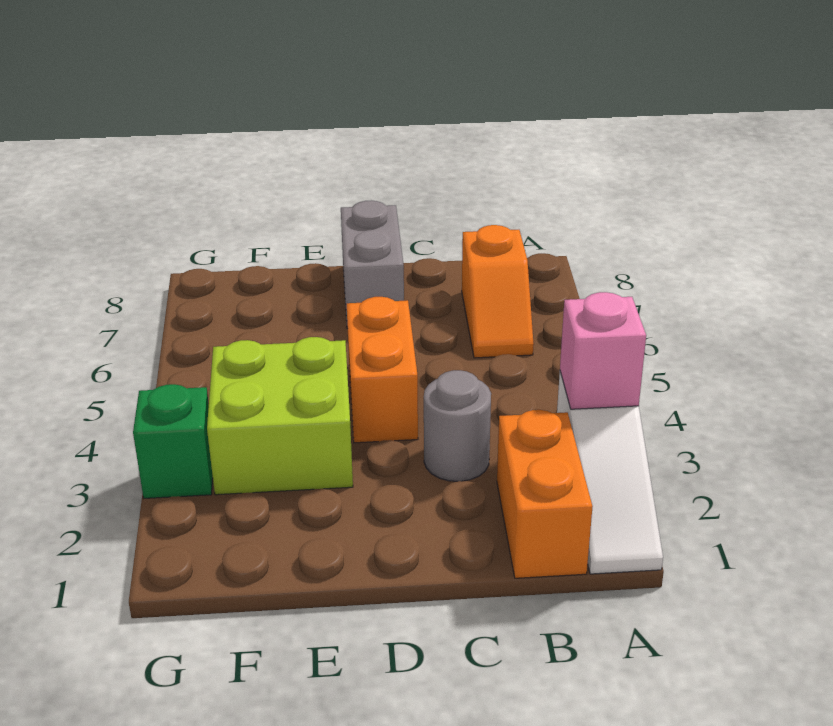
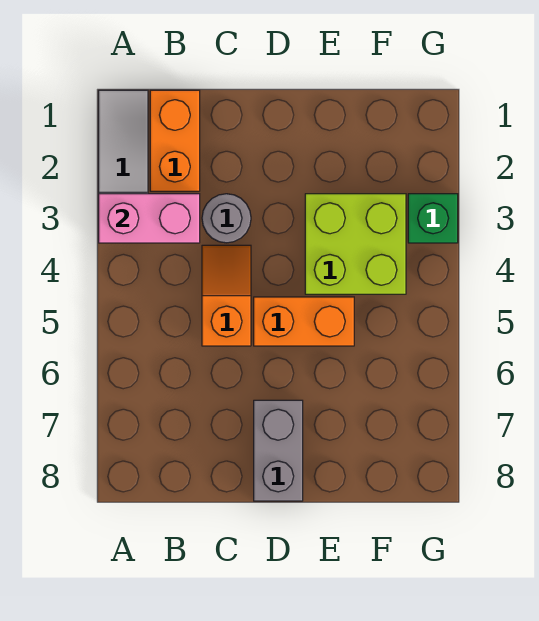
pink brick A3 level 2 -> pink brick A3:B3 level 2
orange slope B6:B7 level 1 top 7 -> orange slope C4:C5 level 1 top 5
orange brick D4:D5 level 1 -> orange brick D5:E5 level 1

